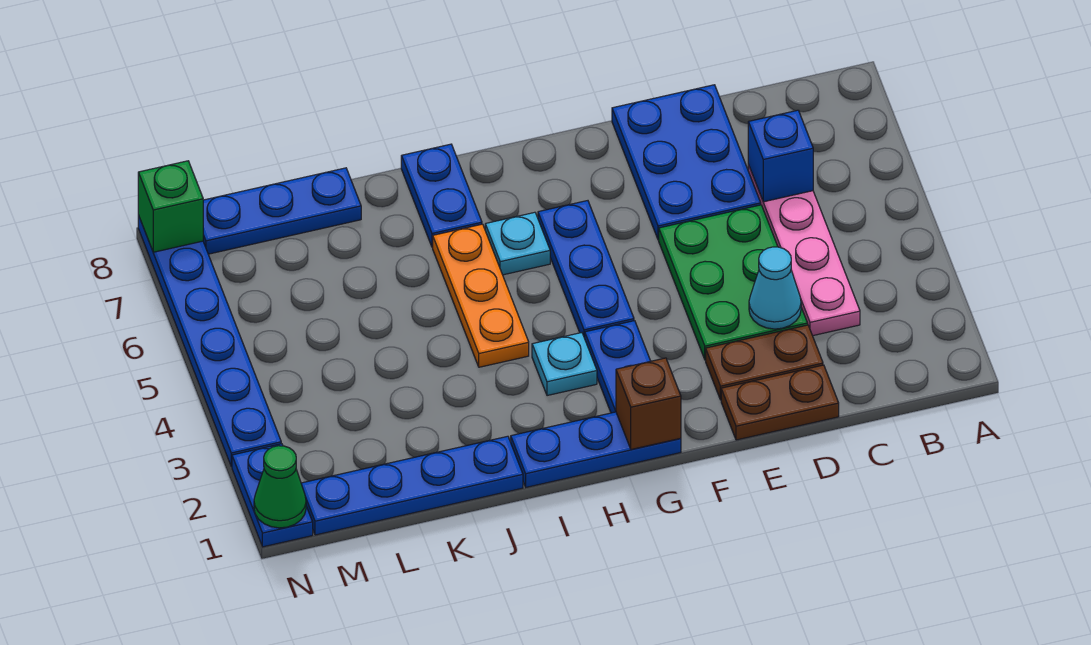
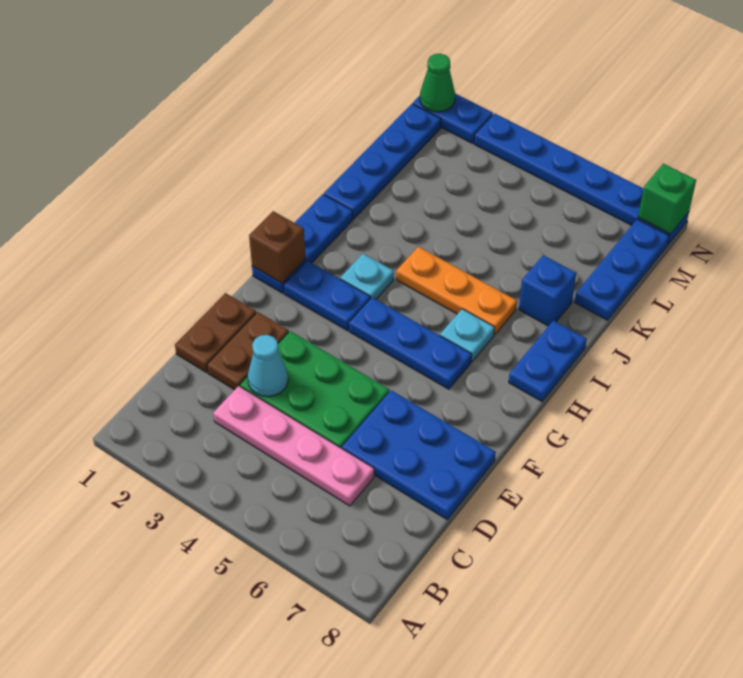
blue brick C6 level 2 -> blue brick J7 level 1
blue plate I7:I8 level 1 -> blue plate H8:I8 level 1

